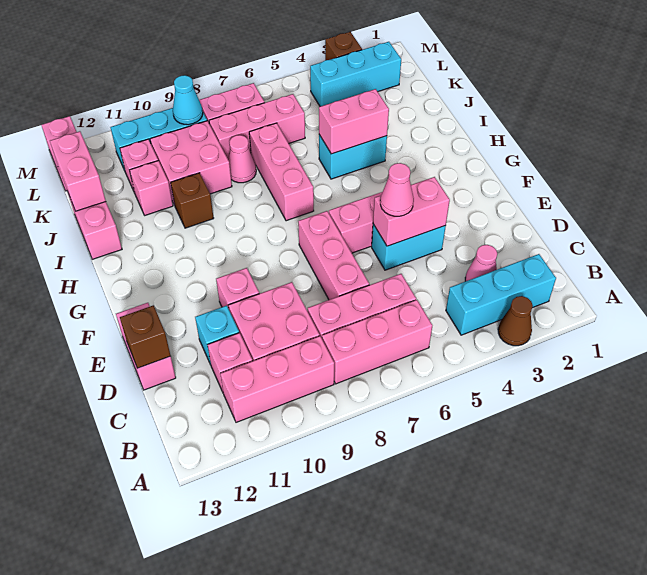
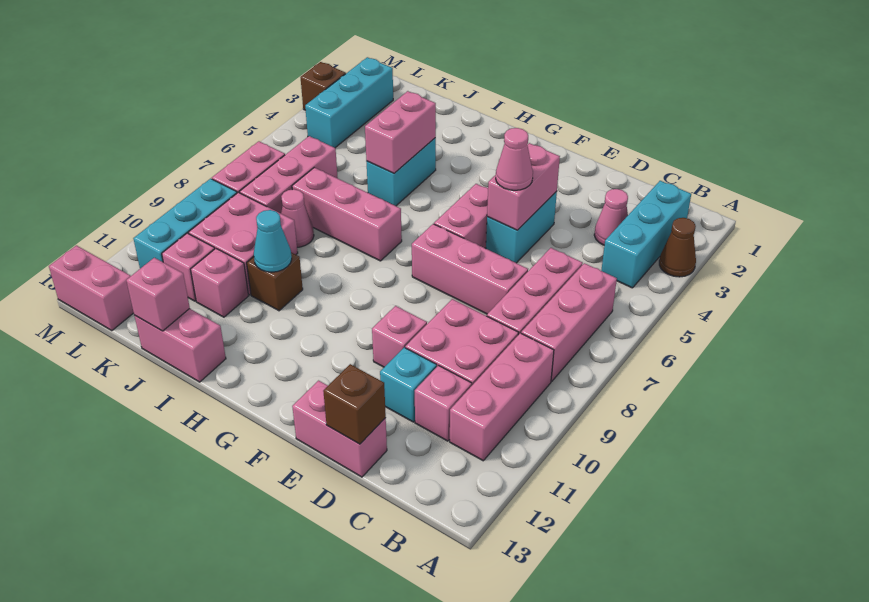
pink brick J13:K13 level 2 -> pink brick J13 level 2
cyan cone L9 level 2 -> cyan cone I10 level 2

